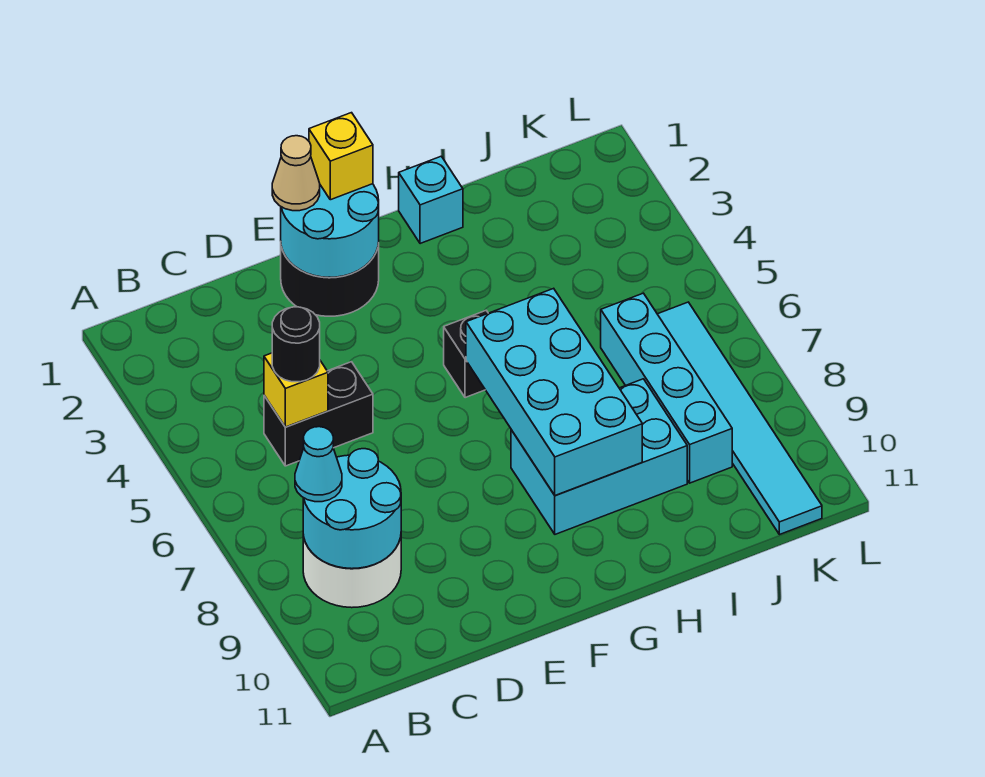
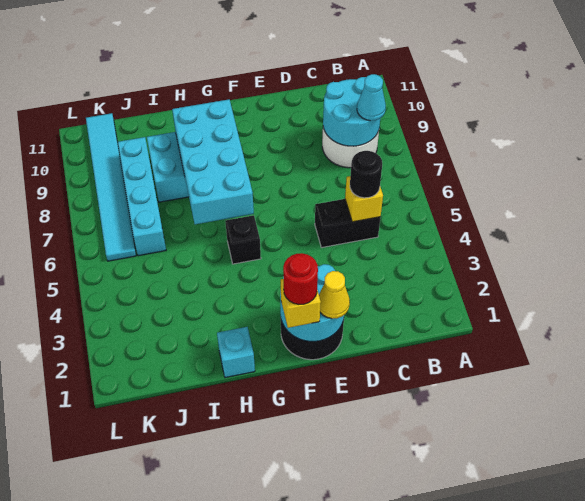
tan cone E1 level 3 -> yellow cone E1 level 3
none -> red round brick F1 level 4

